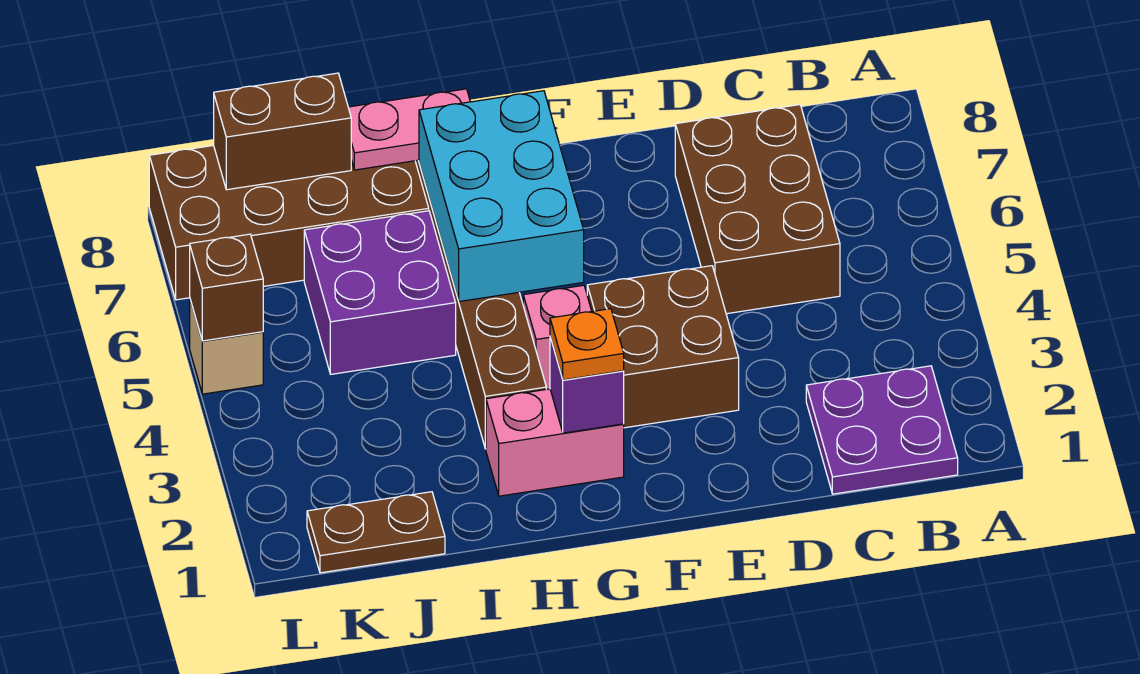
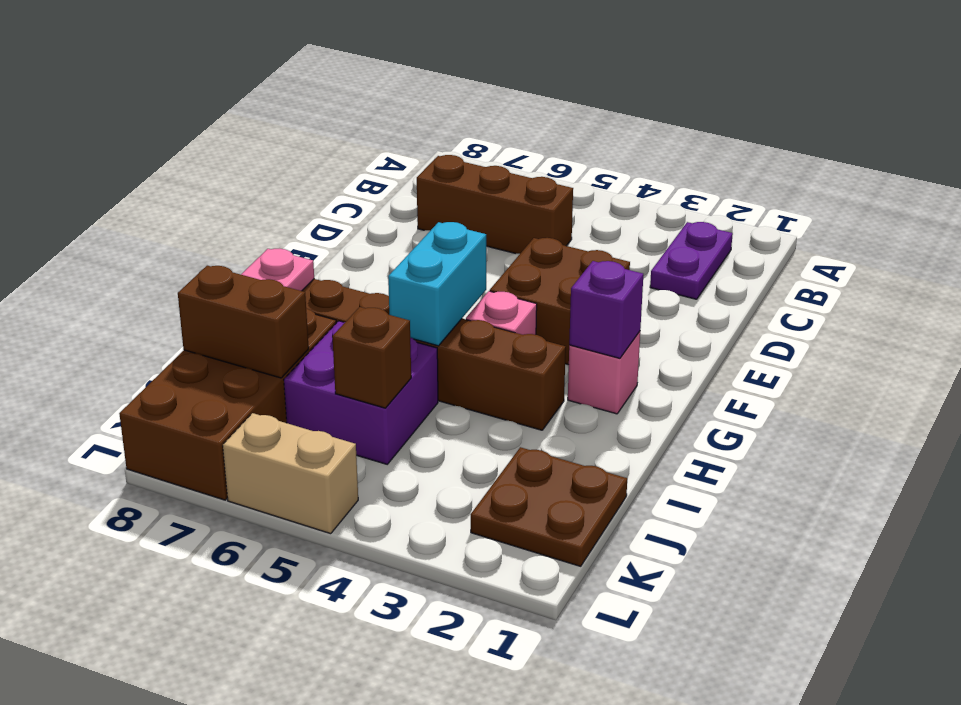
purple plate B1:C2 level 1 -> purple plate B2:C2 level 1
brown brick C5:D7 level 1 -> brown brick C5:C7 level 1
pink brick G2:H2 level 1 -> pink brick G2 level 1
orange plate G2 level 3 -> none
cyan brick G5:H7 level 2 -> cyan brick G5:H5 level 2
brown plate J1:K1 level 1 -> brown plate J1:K2 level 1
brown brick J8:K8 level 2 -> brown brick J7:J8 level 2
tan brick L5 level 1 -> tan brick L5:L6 level 1
brown brick L5 level 2 -> brown brick J5 level 2

